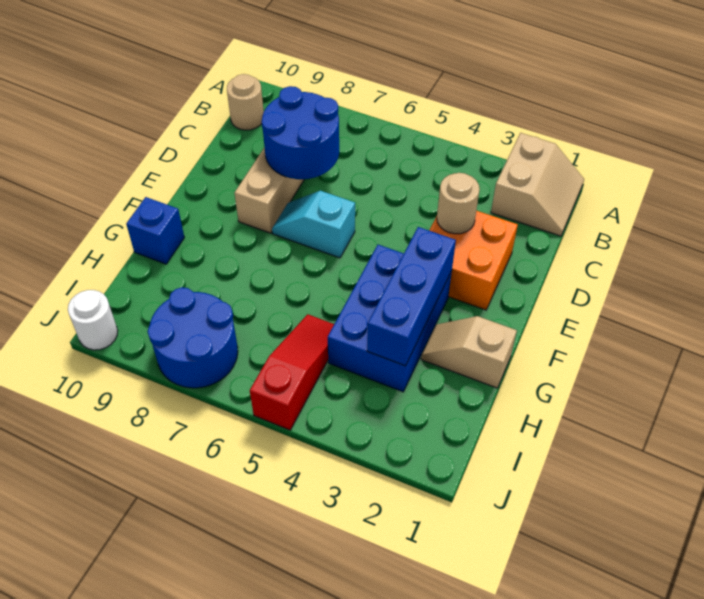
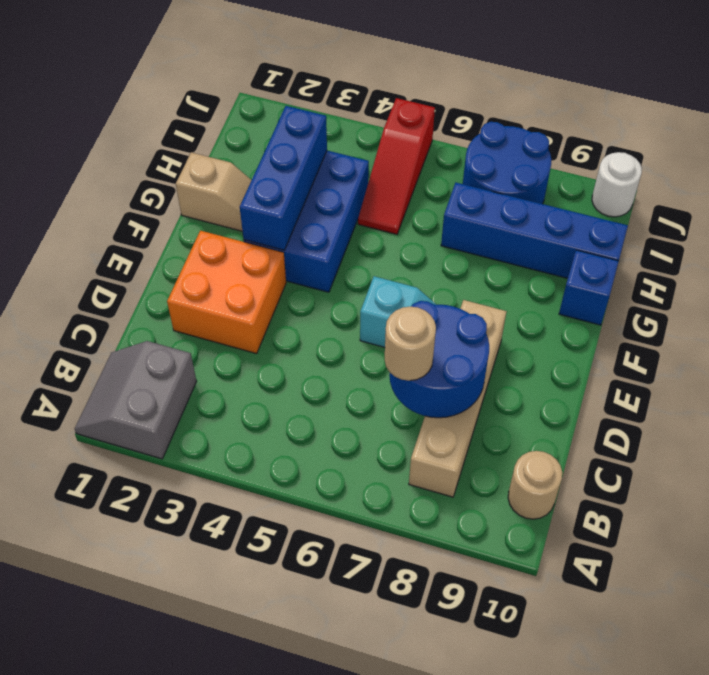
tan slope A1:B2 level 1 top 2 -> grey slope A1:B2 level 1 top 2
tan round brick D3 level 2 -> tan round brick C7 level 3
none -> blue brick H7:H10 level 1

